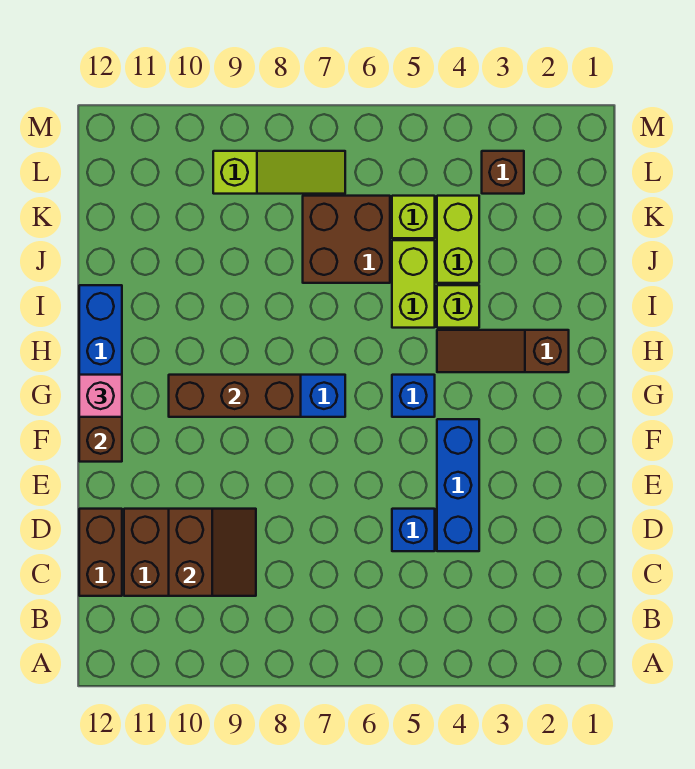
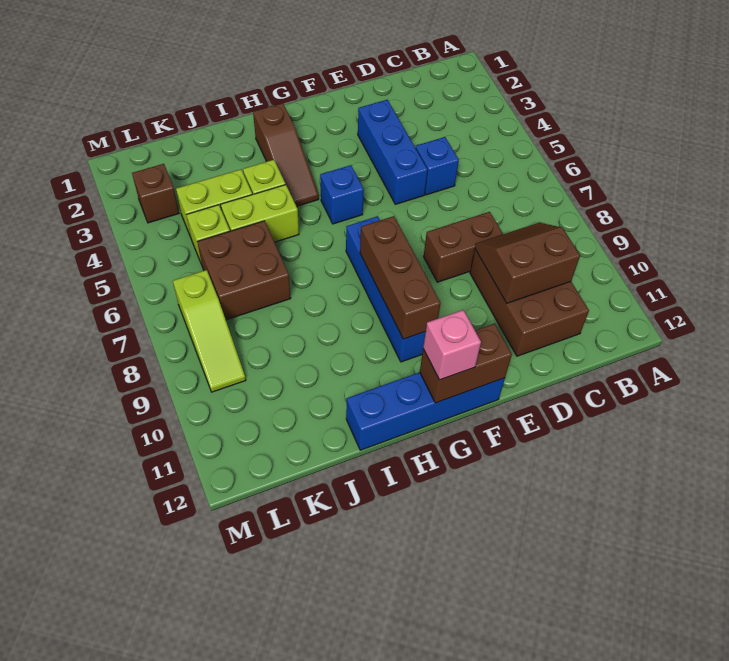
brown brick C12:D12 level 1 -> brown brick D8:E8 level 1
blue brick D4:F4 level 1 -> blue brick E3:E5 level 1
lime slope L7:L9 level 1 top 9 -> lime slope L7:L9 level 1 top 7

